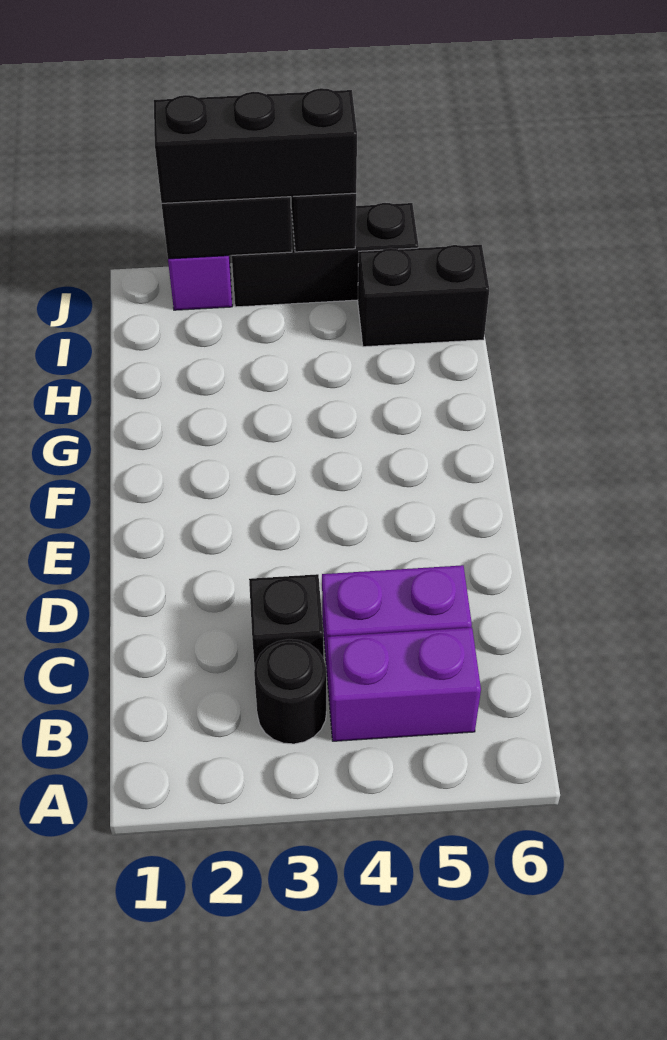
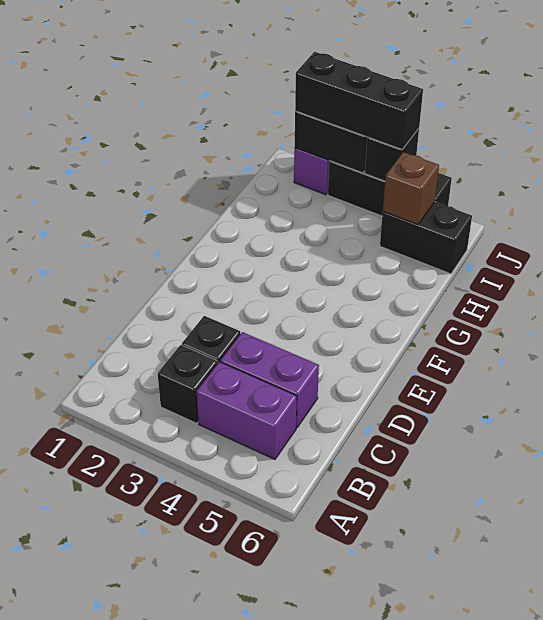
black round brick B3 level 1 -> black brick B3 level 1
none -> brown brick I5 level 2

